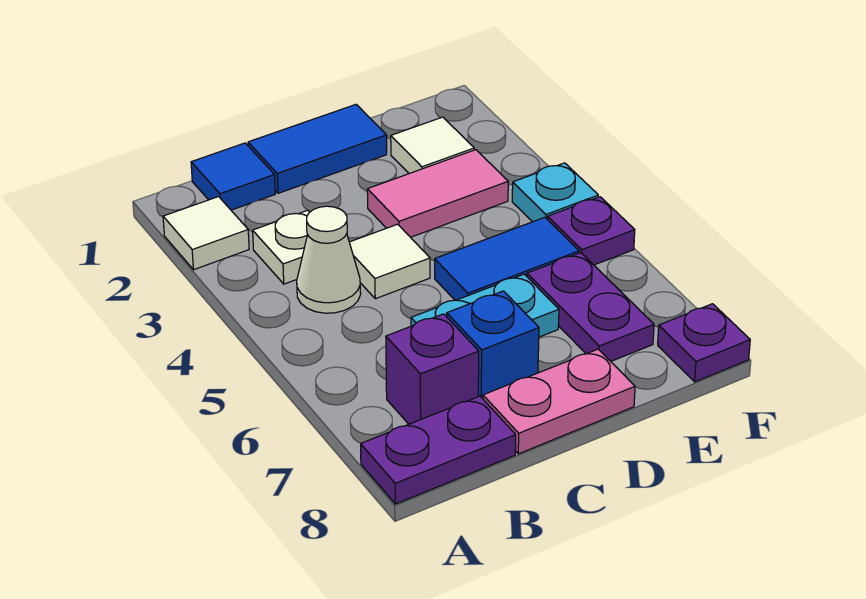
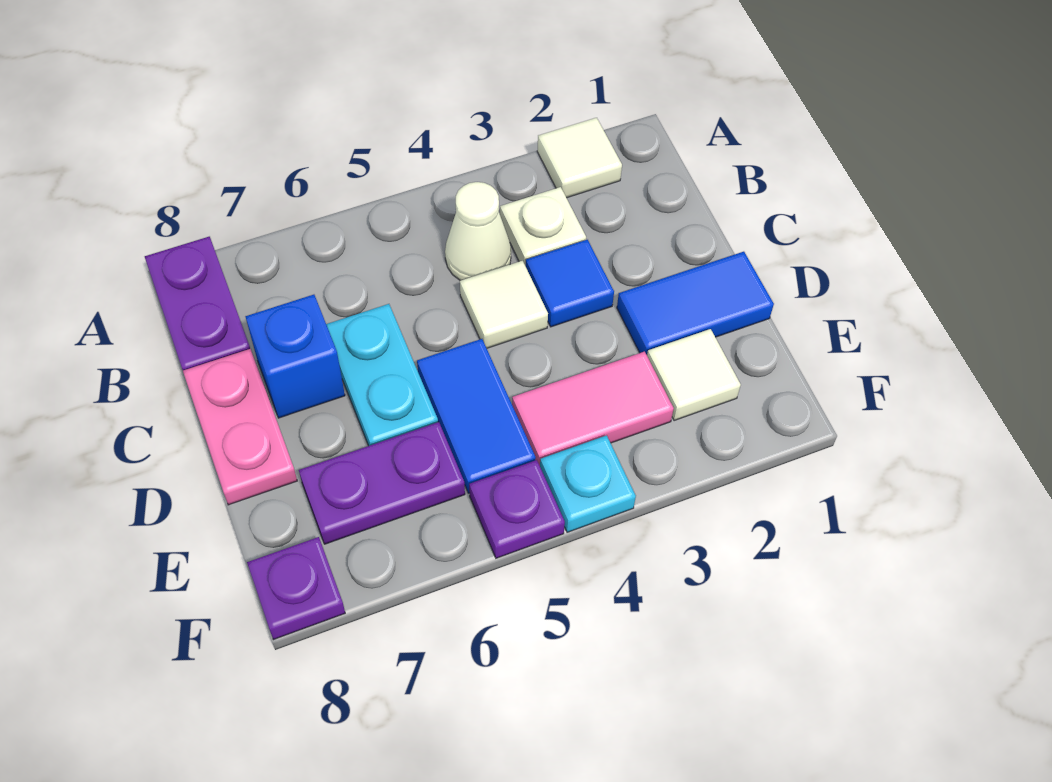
blue tile B1 level 1 -> blue tile C3 level 1
purple brick B7 level 1 -> none
blue tile C1:D1 level 1 -> blue tile D1:D2 level 1
pink tile D3:E3 level 1 -> pink tile E3:E4 level 1

